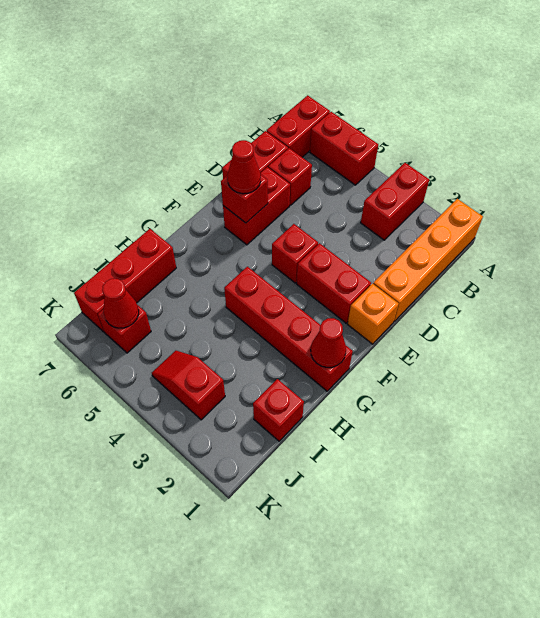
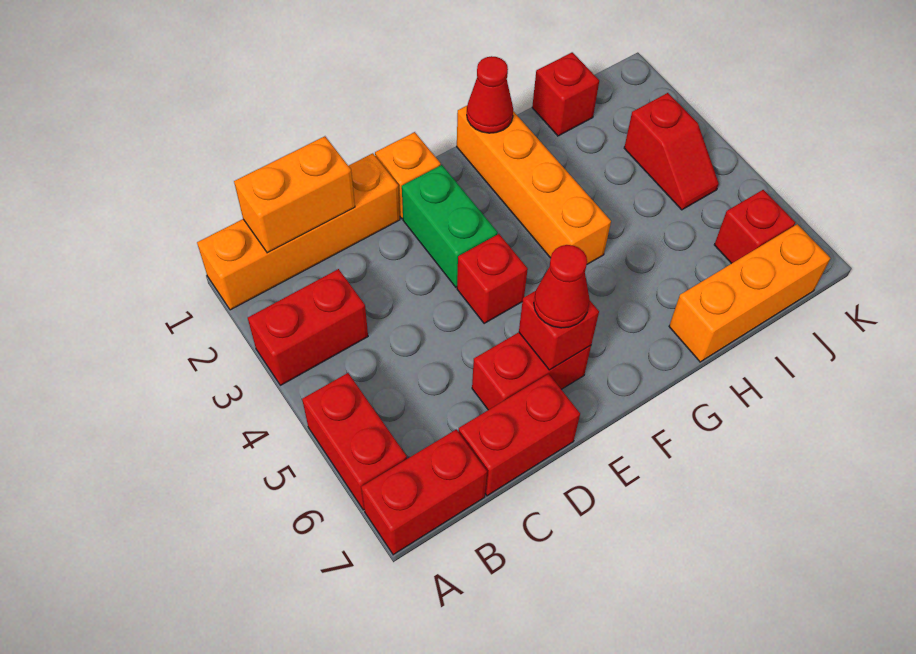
none -> orange brick B1:C1 level 2
red brick C6 level 1 -> none
red brick E2:E3 level 1 -> green brick E2:E3 level 1
red brick G1:G4 level 1 -> orange brick G1:G4 level 1
red brick H7:J7 level 1 -> orange brick H7:J7 level 1
red cone J6 level 2 -> none

